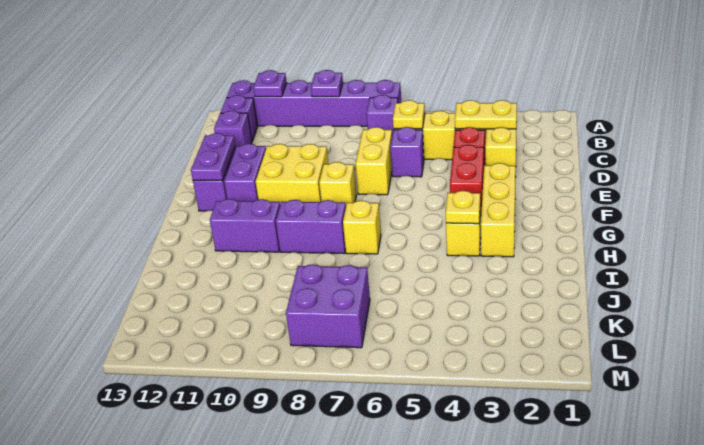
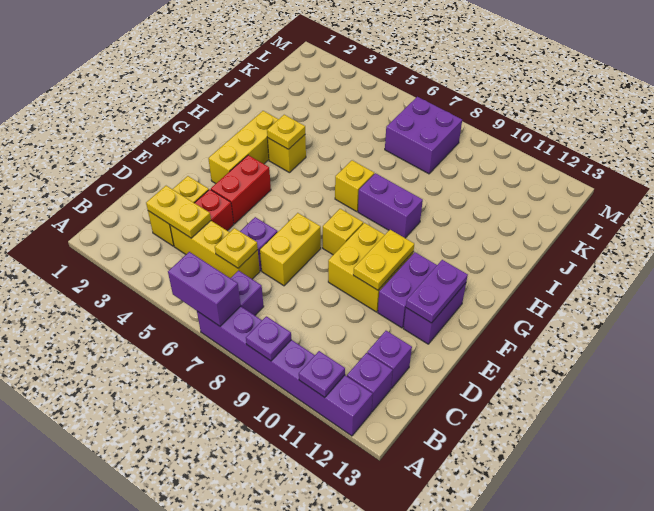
none -> yellow plate E10:F10 level 2
purple brick H10:H11 level 1 -> purple brick A6:A7 level 2

